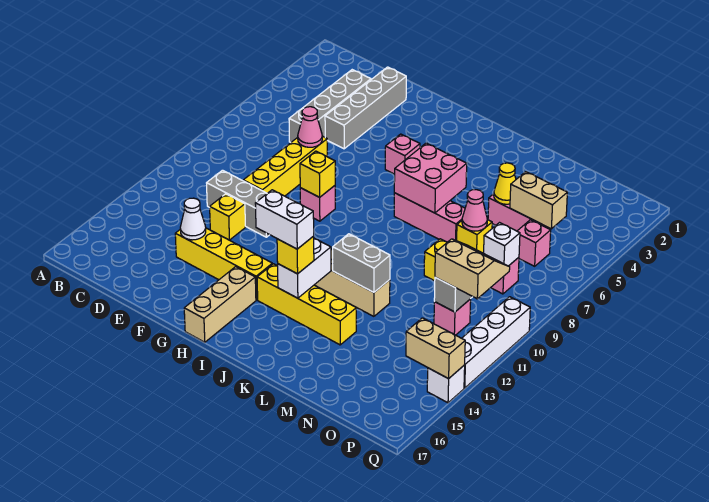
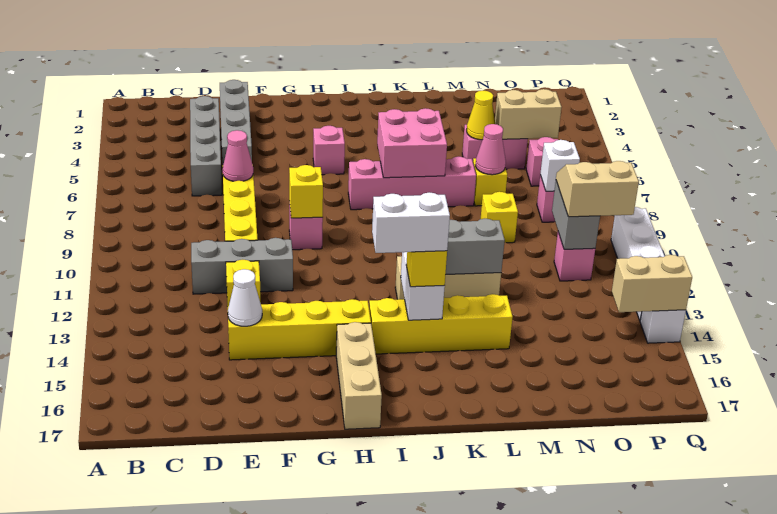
pink brick J7:L7 level 1 -> pink brick I7:L7 level 1

